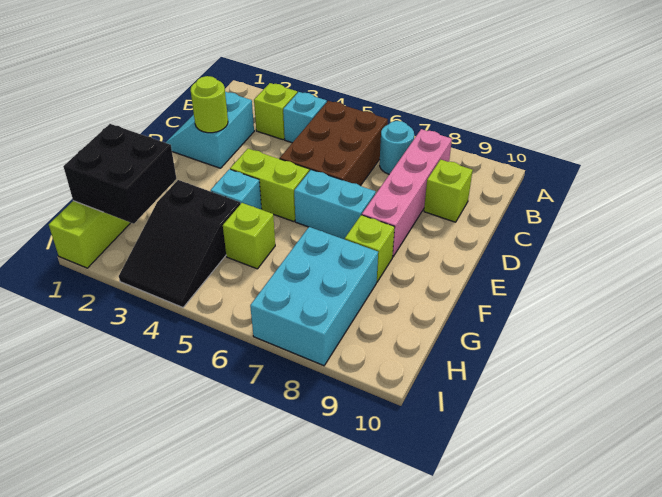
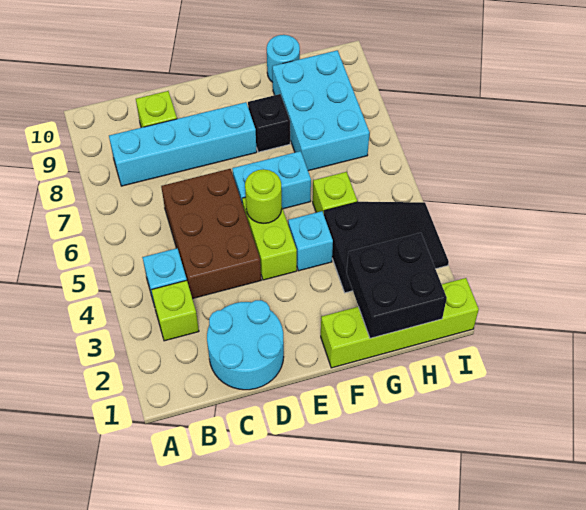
brown brick B5:D6 level 1 -> brown brick C4:D6 level 1
cyan round brick B7 level 1 -> cyan round brick G10 level 1
pink brick B8:E8 level 1 -> cyan brick B8:E8 level 1
cyan slope C1:D2 level 1 top 2 -> cyan round brick C1:D2 level 1
lime round brick D2 level 2 -> lime round brick E5 level 2
cyan brick E6:E7 level 1 -> cyan brick E6:F6 level 1
lime brick F8 level 1 -> black brick F8 level 1
cyan brick G7:I8 level 1 -> cyan brick G7:H9 level 1

